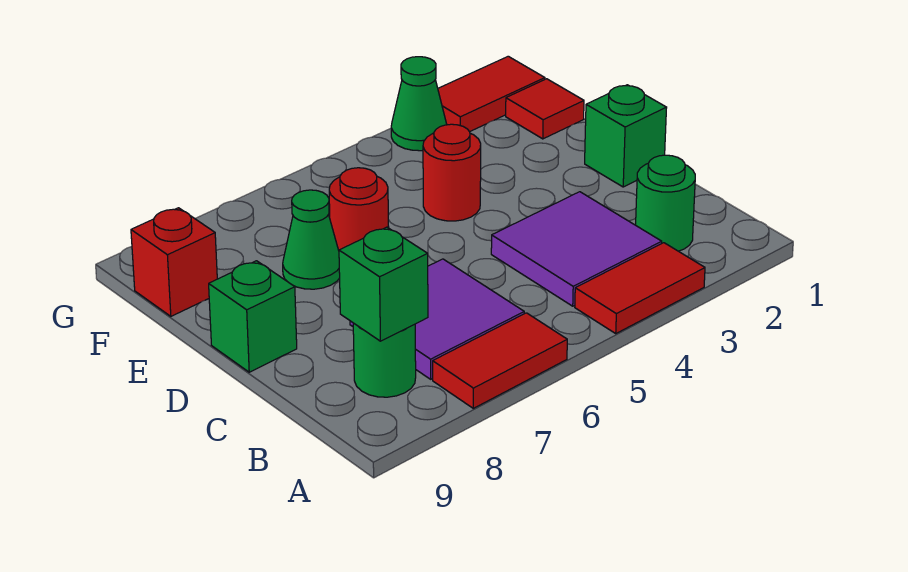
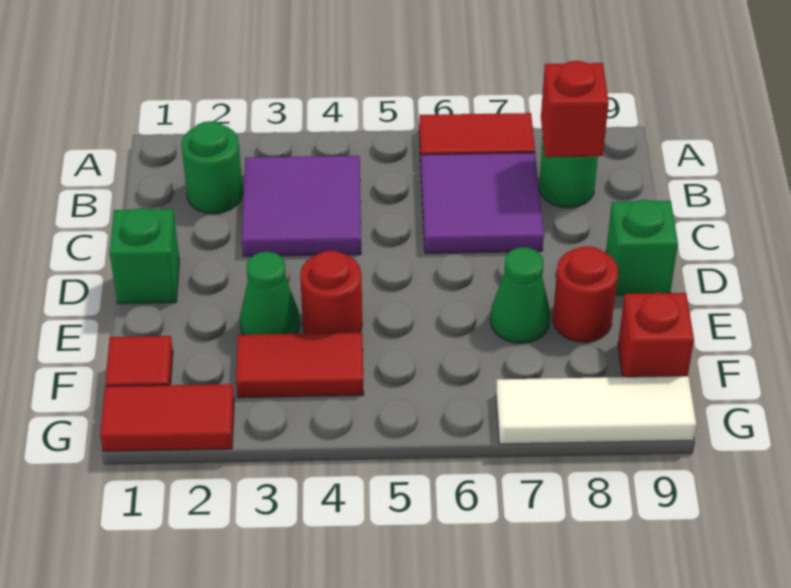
red tile A3:A4 level 1 -> red tile F3:F4 level 1
green brick B8 level 2 -> red brick B8 level 2
red round brick E6 level 1 -> red round brick E8 level 1
green cone G3 level 1 -> green cone E3 level 1
none -> white tile G7:G9 level 1

